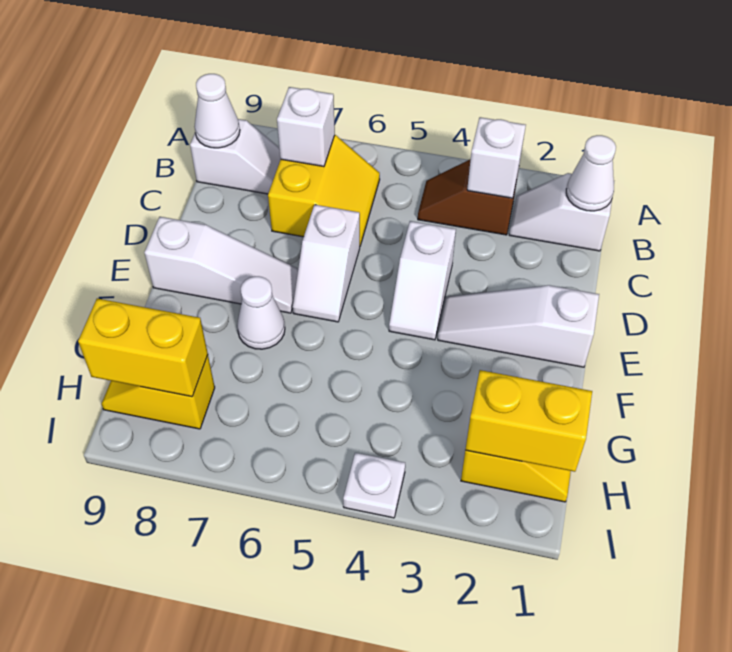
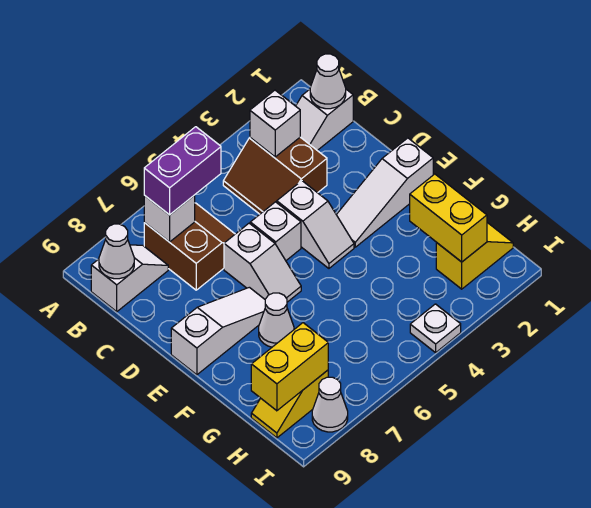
brown slope B3:B4 level 1 top 3 -> brown slope B3:C4 level 1 top 3
yellow slope B6:C7 level 1 top 7 -> brown slope B6:C7 level 1 top 7
none -> purple brick B6:B7 level 3
none -> white brick D5 level 1
yellow brick H1:H2 level 2 -> yellow brick G2:H2 level 2
none -> white cone I8 level 1

